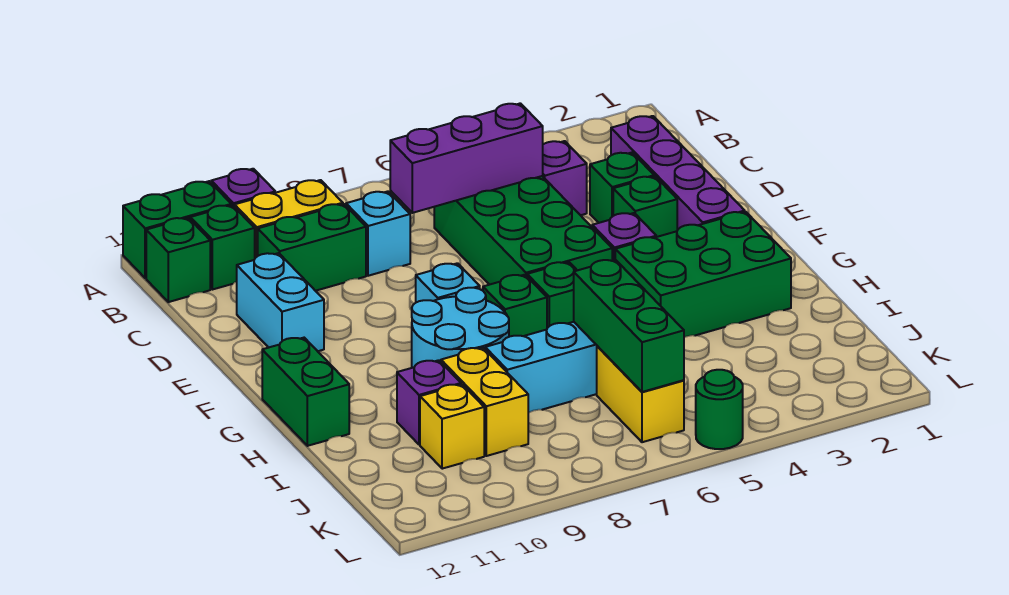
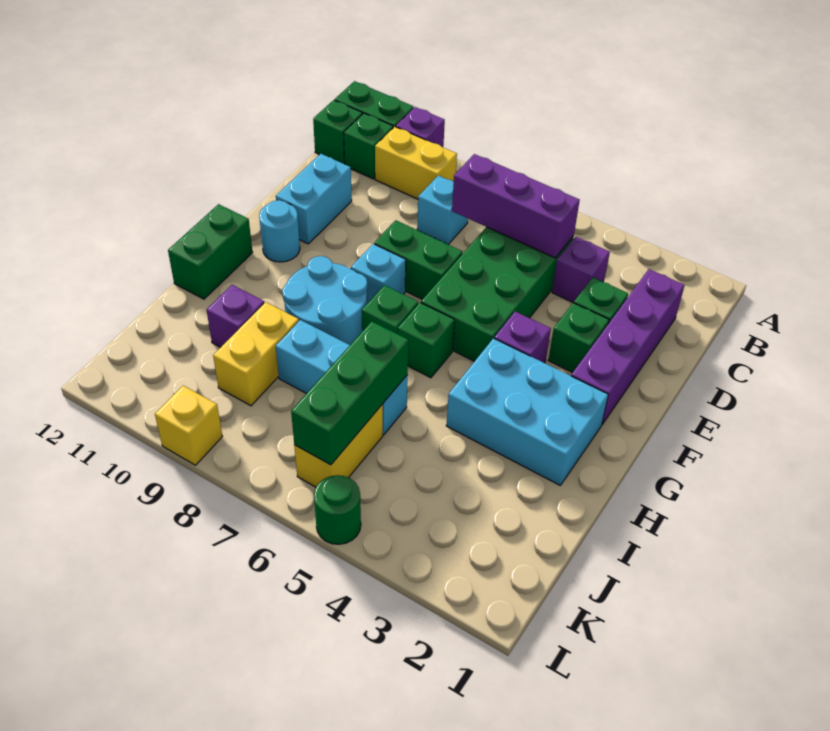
green brick C9:C10 level 1 -> green brick E7:E8 level 1
none -> cyan round brick F11 level 1
green brick G2:H4 level 1 -> cyan brick G2:H4 level 1
yellow brick J10 level 1 -> yellow brick L9 level 1

